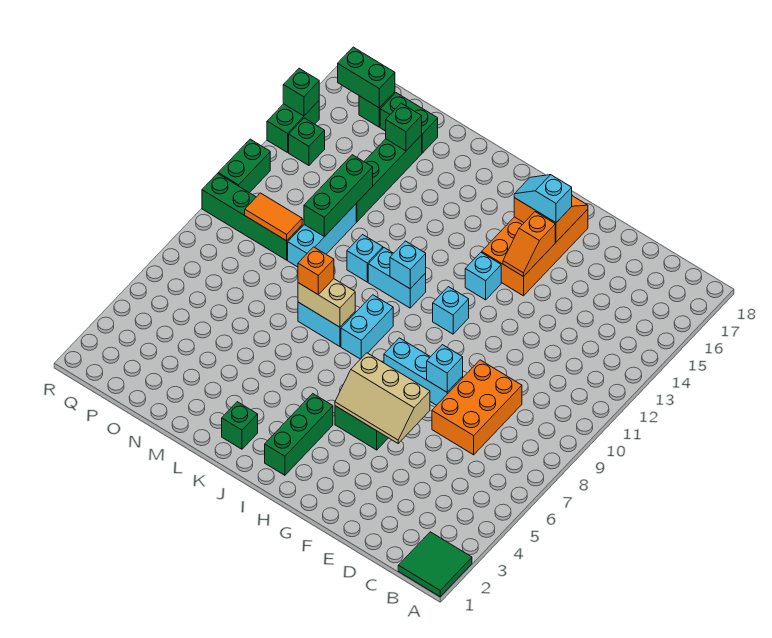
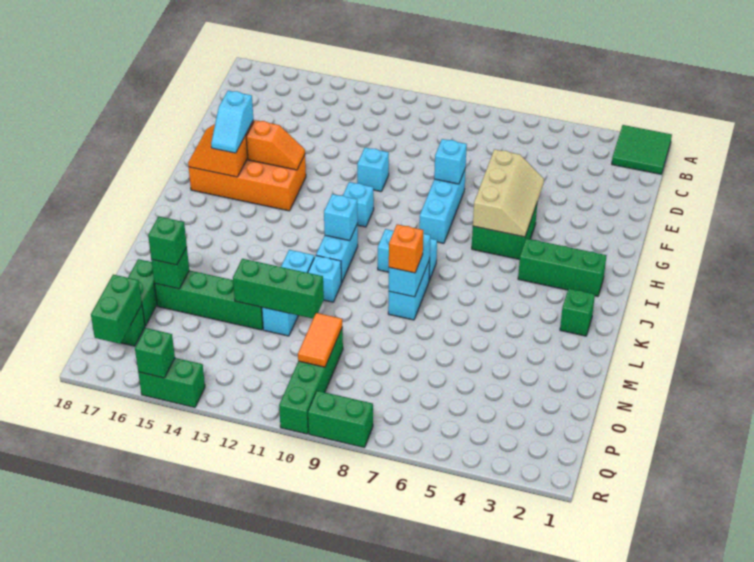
orange brick D7:E9 level 1 -> none
cyan brick H13 level 1 -> cyan brick F11 level 1
tan brick K8:L8 level 2 -> cyan brick K8:L8 level 2
cyan brick N10:N12 level 1 -> cyan brick L12:N12 level 1
green brick Q14 level 1 -> green brick N16 level 3
green brick R11:R12 level 1 -> green brick R8:R9 level 1

